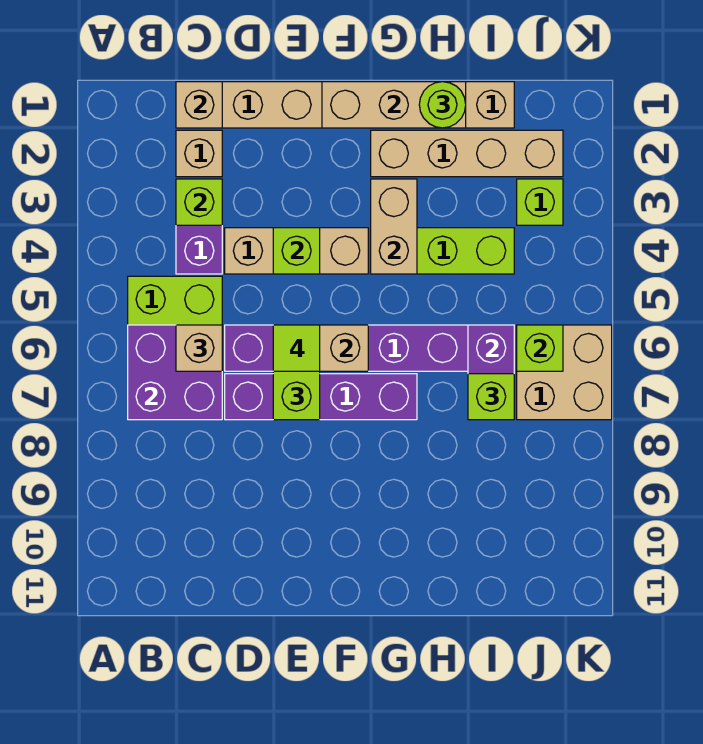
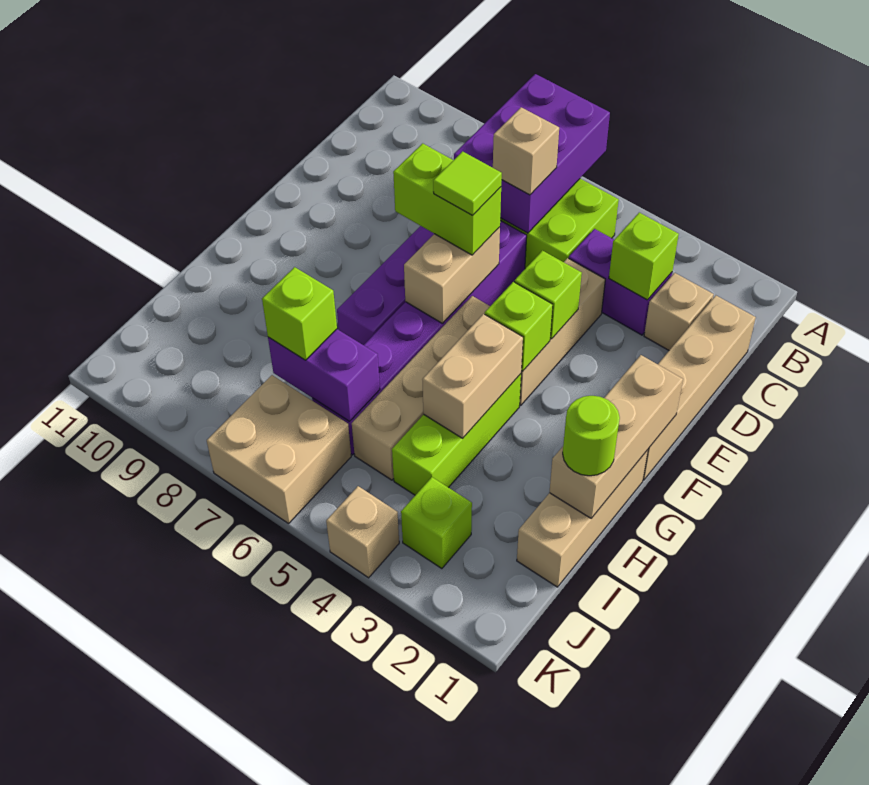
purple brick B6:C7 level 2 -> purple brick A6:C7 level 2
tan brick C1 level 2 -> tan brick K4 level 1
tan brick G2:J2 level 1 -> tan brick F5:I5 level 1
tan brick G3:G4 level 2 -> tan brick G4:H4 level 2
lime brick J6 level 2 -> lime brick F4 level 2

